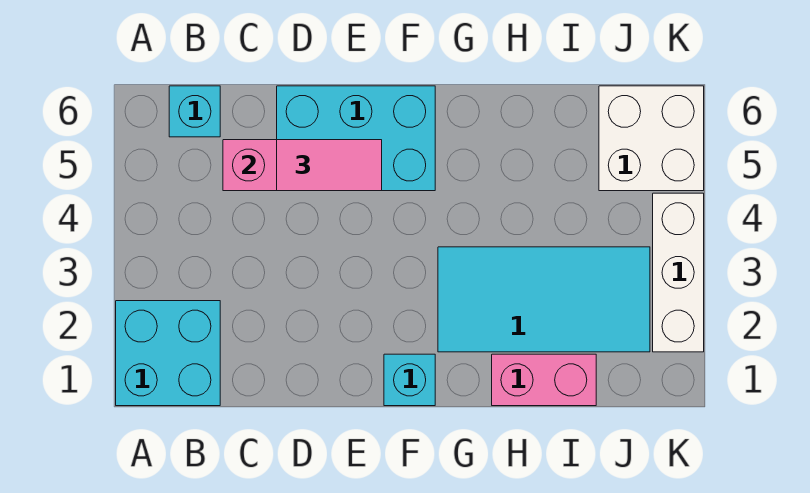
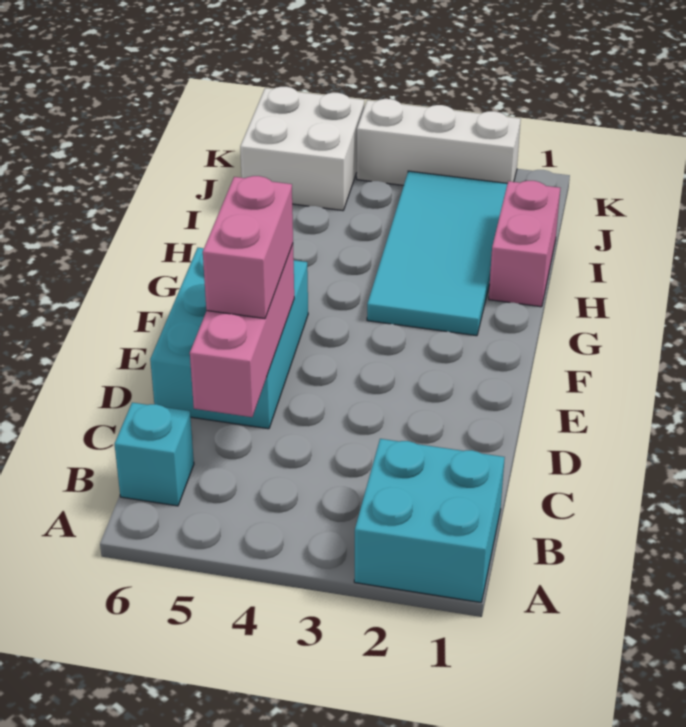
pink tile D5:E5 level 3 -> pink brick D5:E5 level 3
cyan brick F1 level 1 -> none

